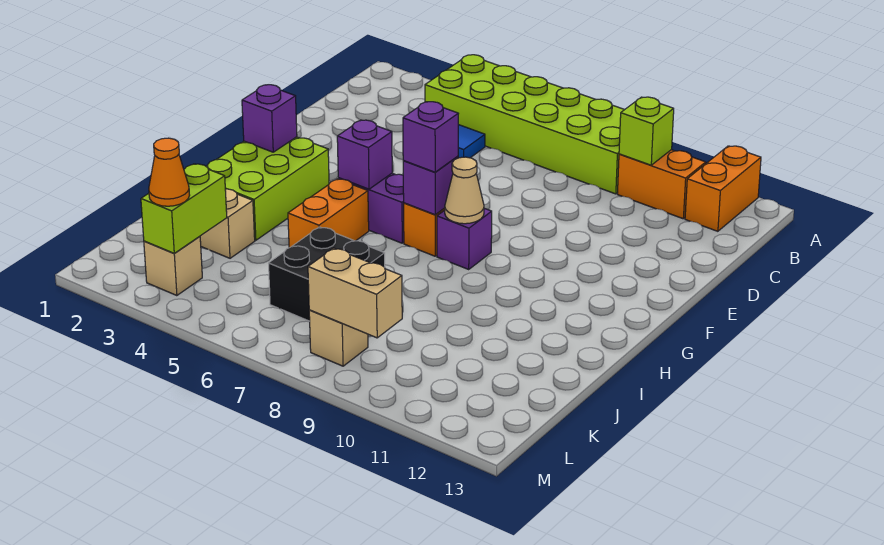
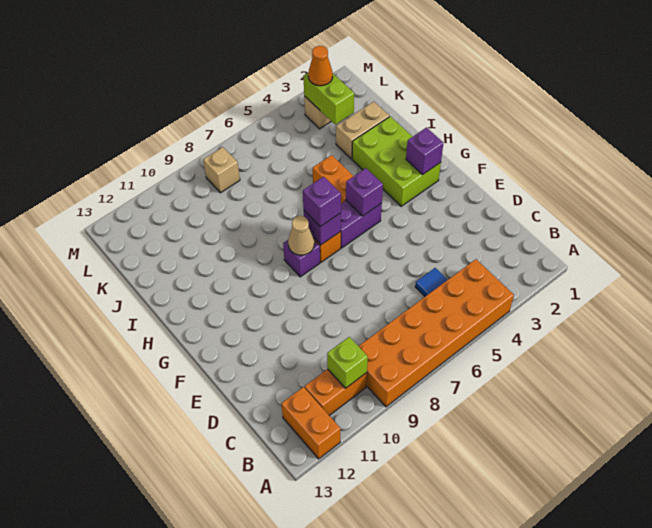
lime brick A4:B9 level 1 -> orange brick A4:B9 level 1
black brick J6:K7 level 1 -> none
tan brick L8:L9 level 2 -> none

